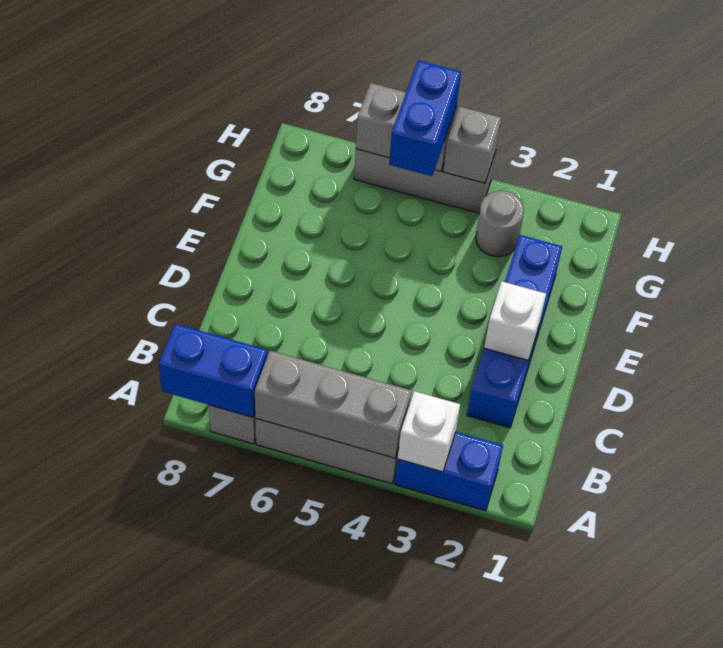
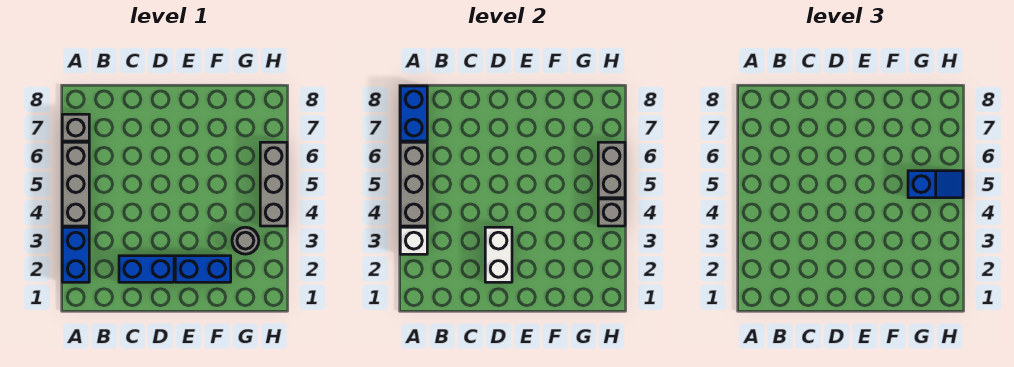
white brick D2 level 2 -> white brick D2:D3 level 2
blue brick G5:H5 level 3 -> blue slope G5:H5 level 3 top G

